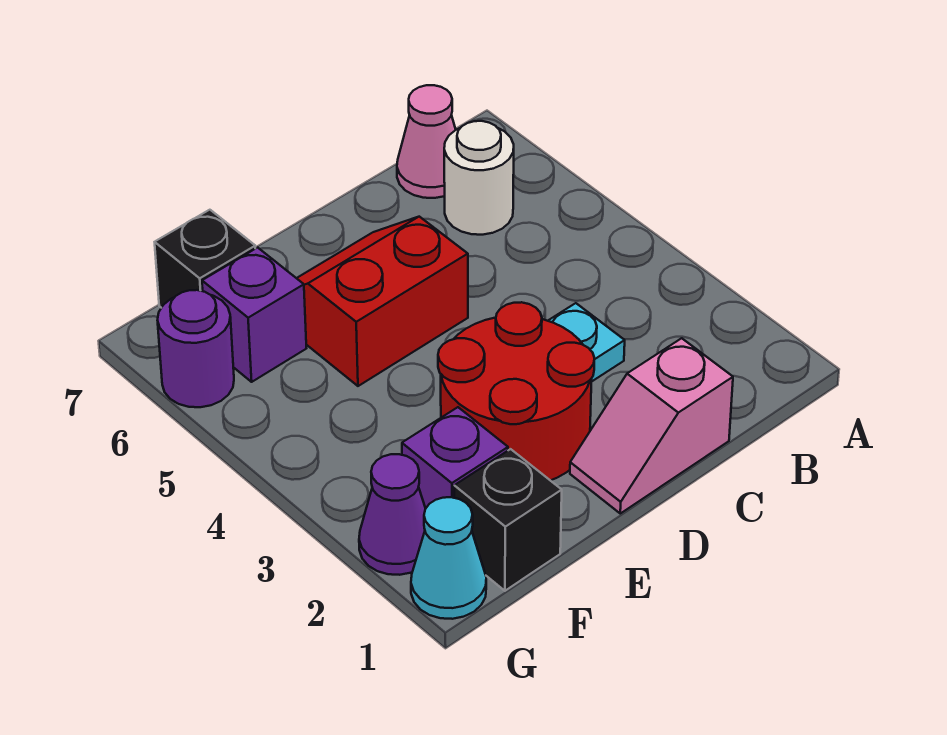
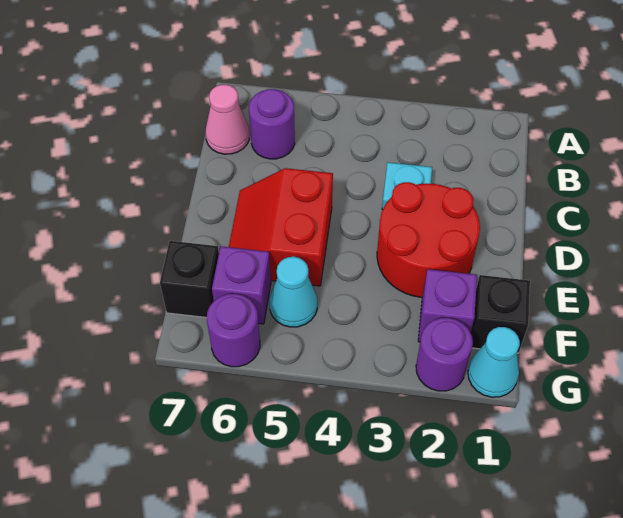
white round brick B6 level 1 -> purple round brick B6 level 1
pink slope C1:D1 level 1 top C -> none
none -> cyan cone F5 level 1
purple cone G2 level 1 -> purple round brick G2 level 1

